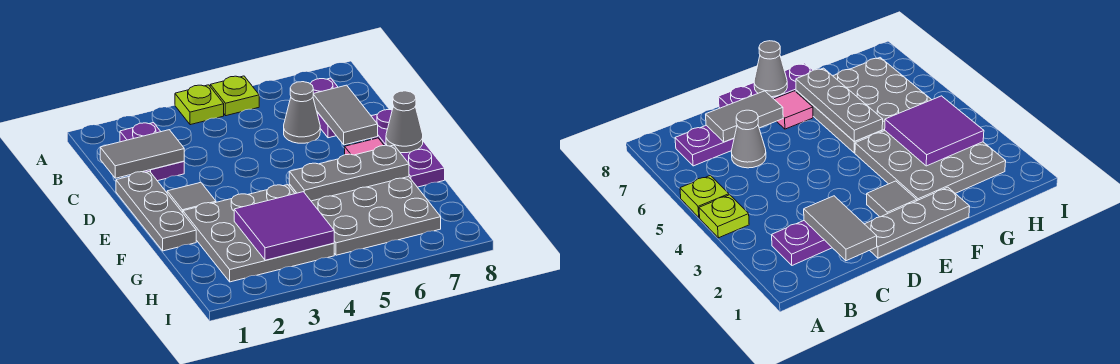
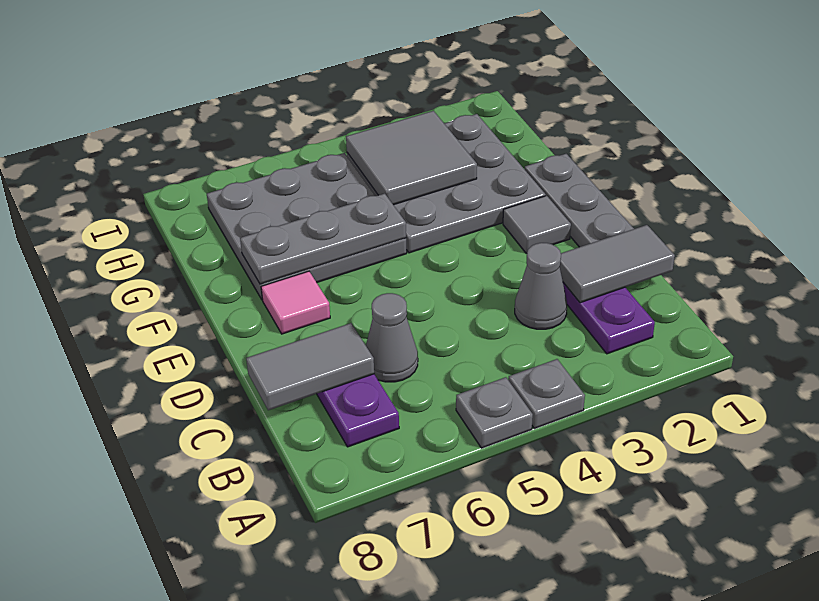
lime plate A4 level 1 -> grey plate A4 level 1
lime plate A5 level 1 -> grey plate A5 level 1
grey tile C7:D7 level 2 -> grey tile C7:C8 level 2
purple plate D8:F8 level 1 -> none
grey cone E8 level 2 -> grey cone C3 level 1
purple tile G3:H4 level 2 -> grey tile G3:H4 level 2

